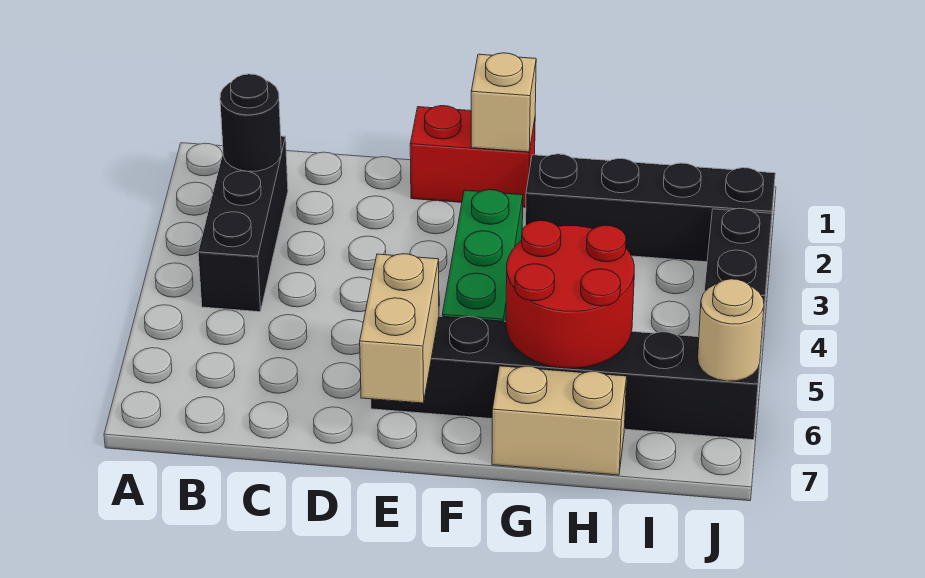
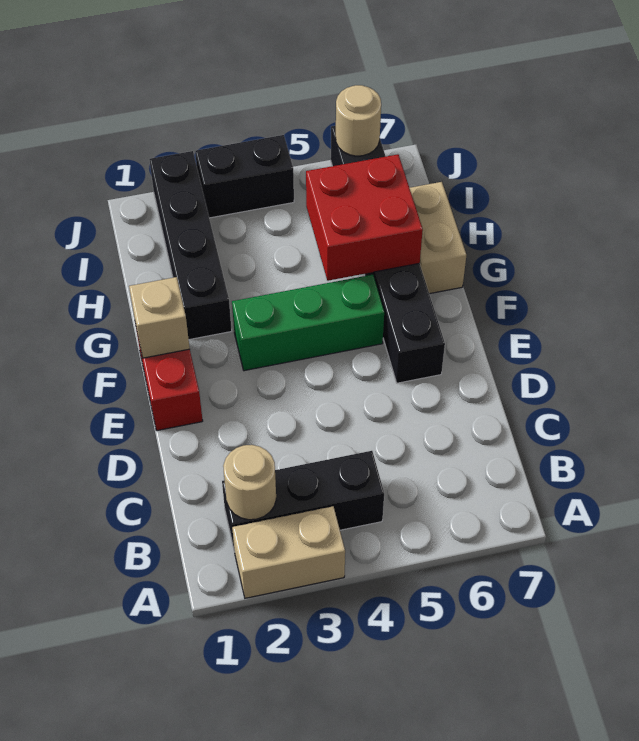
black round brick B2 level 2 -> tan round brick B2 level 2
tan brick E6:E7 level 2 -> tan brick A2:A3 level 1
red round brick G5:H6 level 2 -> red brick G5:H6 level 2

